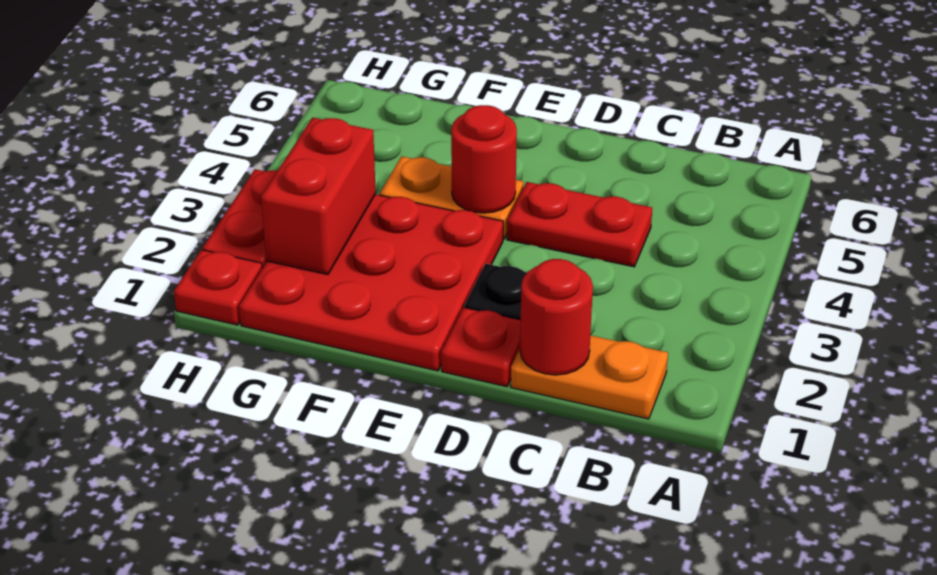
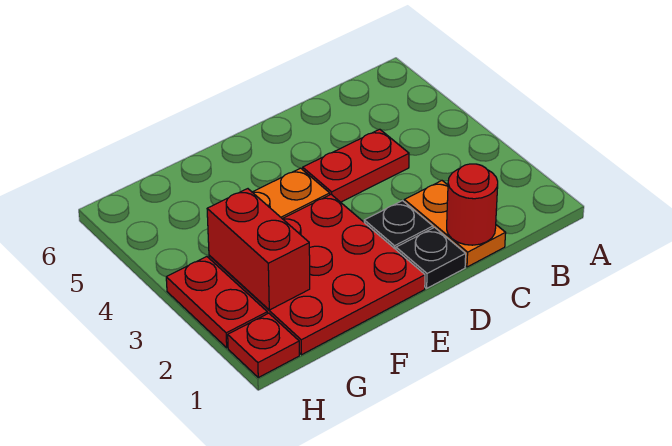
orange plate B1:C1 level 1 -> orange plate C1:C2 level 1
red plate D1 level 1 -> black plate D1 level 1
red round brick E4 level 2 -> none

